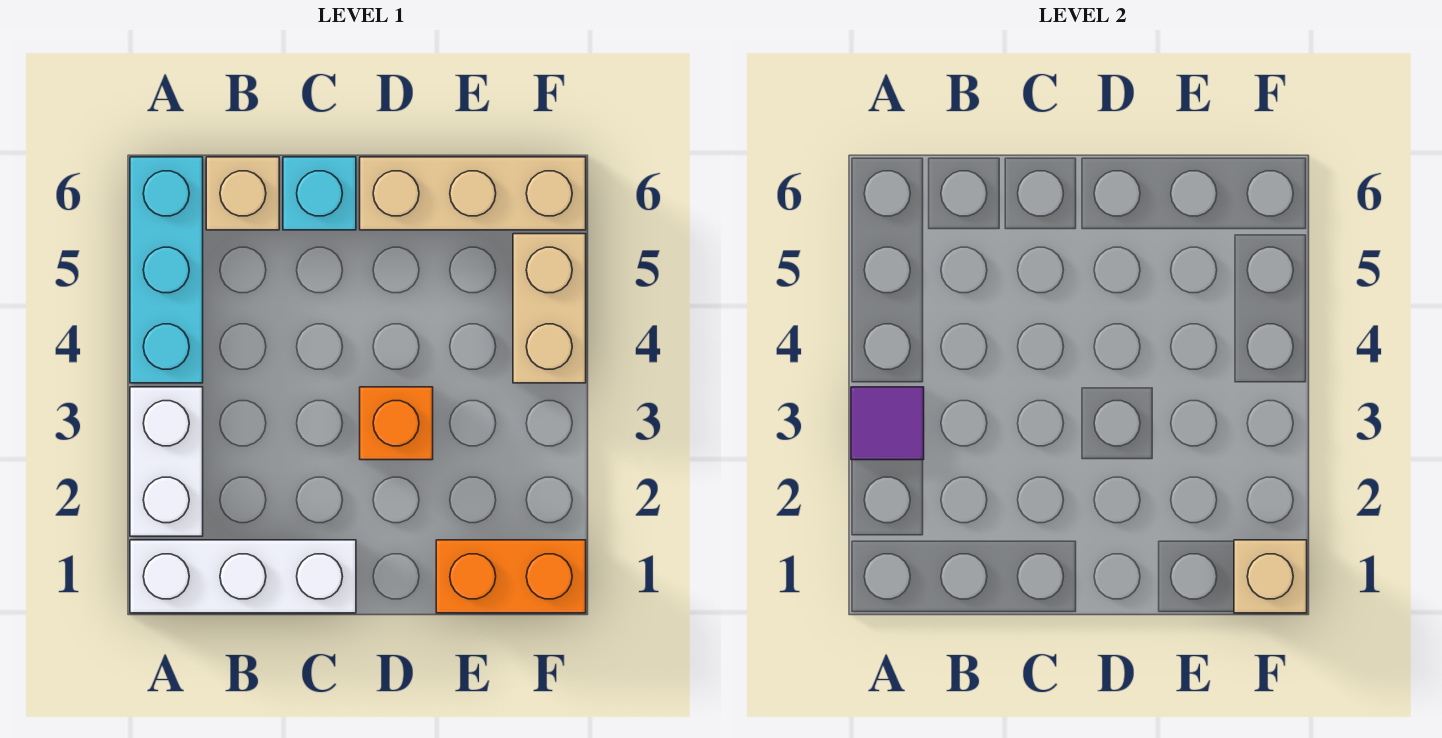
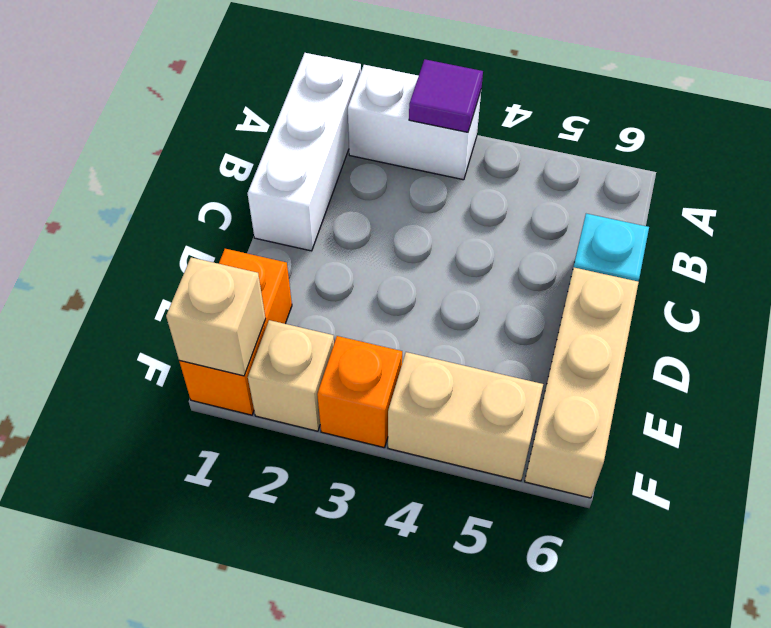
cyan brick A4:A6 level 1 -> none
tan brick B6 level 1 -> tan brick F2 level 1
orange brick D3 level 1 -> orange brick F3 level 1

